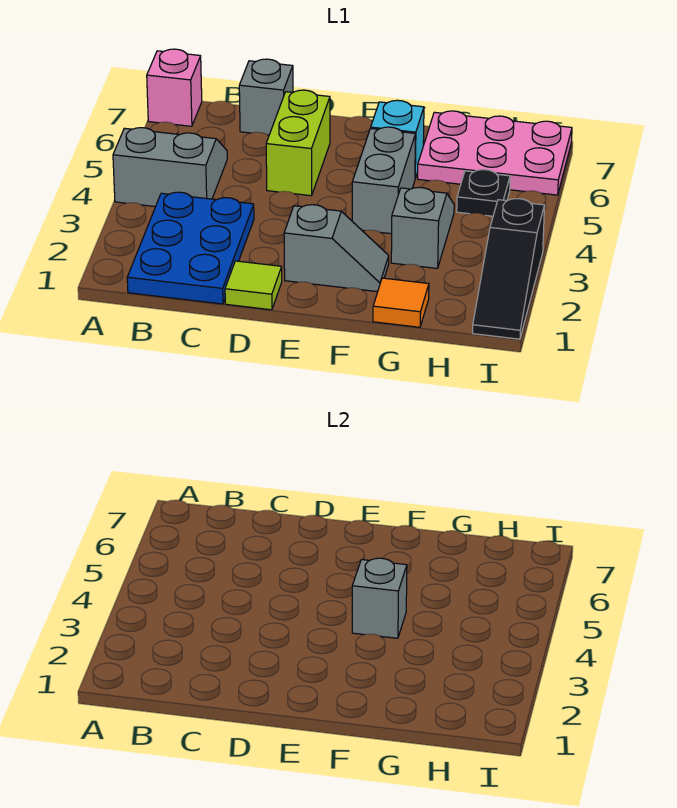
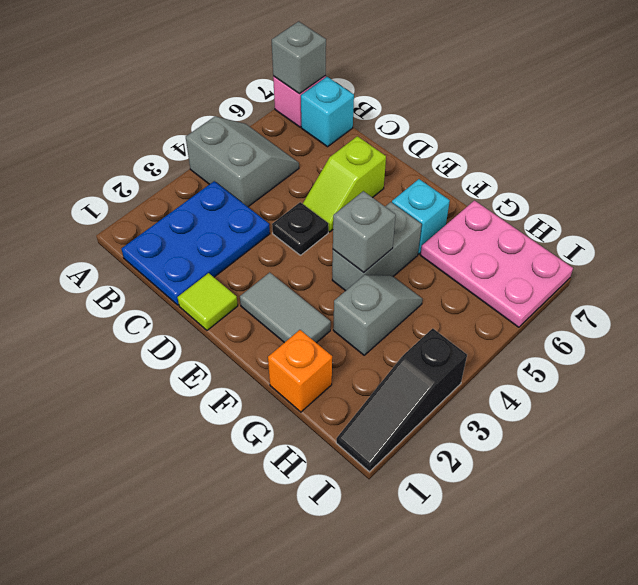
none -> cyan brick B7 level 1
grey brick C7 level 1 -> grey brick A7 level 2
lime brick D5:D6 level 1 -> lime slope D5:D6 level 1 top 6
grey slope E2:F2 level 1 top E -> grey tile E2:F2 level 1
orange tile G1 level 1 -> orange brick G1 level 1
black plate H5 level 1 -> black plate D4 level 1

